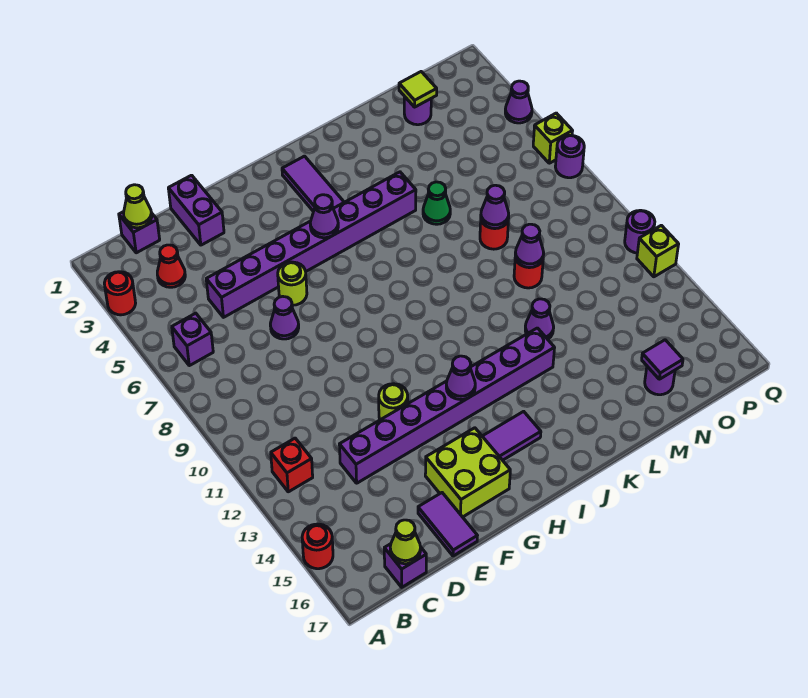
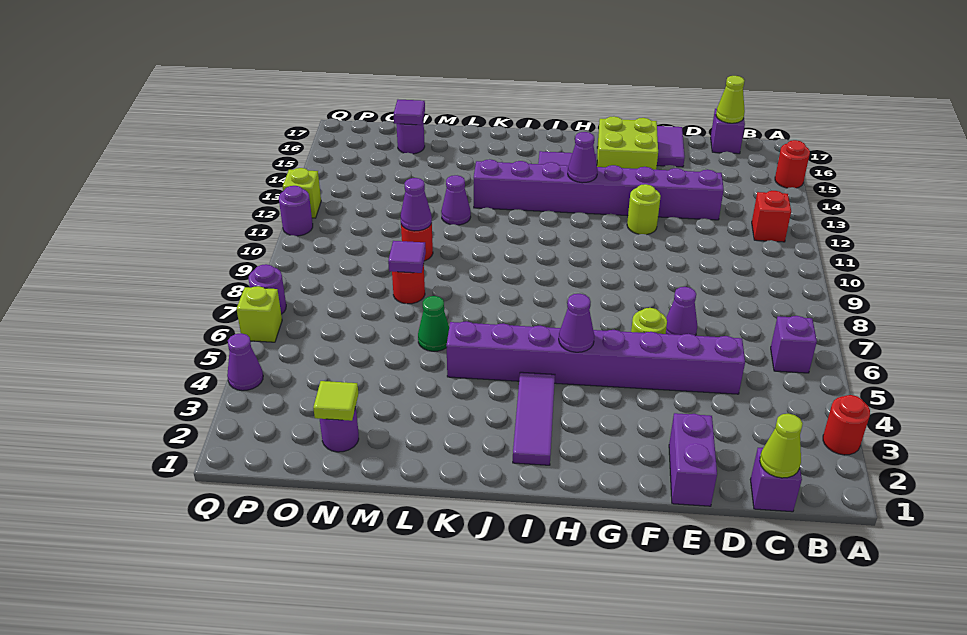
red cone C3 level 1 -> none
purple cone M8 level 2 -> purple tile M8 level 2

